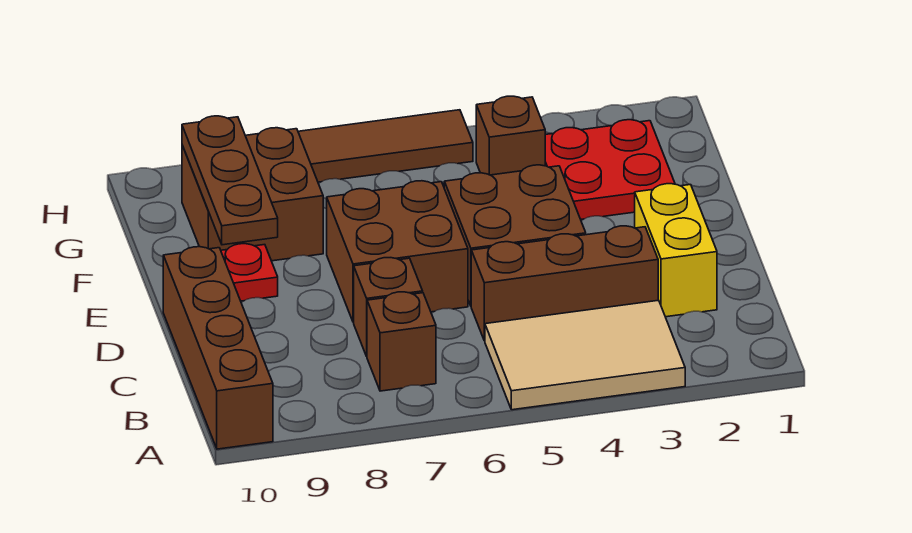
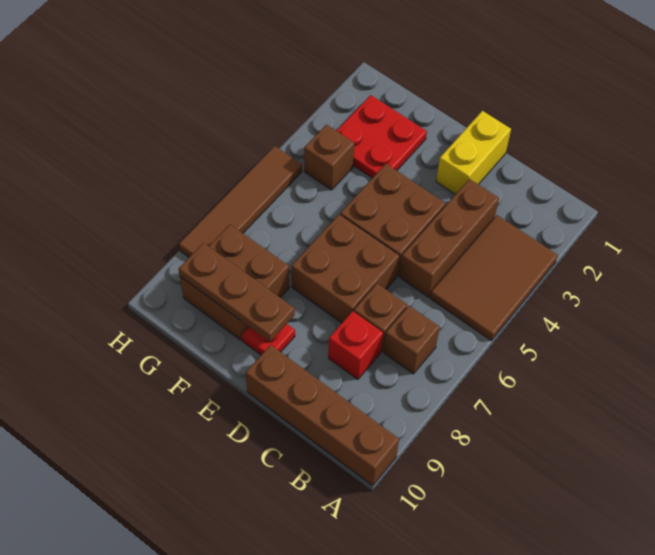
tan tile A3:B5 level 1 -> brown tile A3:B5 level 1
yellow brick C2:D2 level 1 -> yellow brick D1:D2 level 1
none -> red brick C8 level 1

